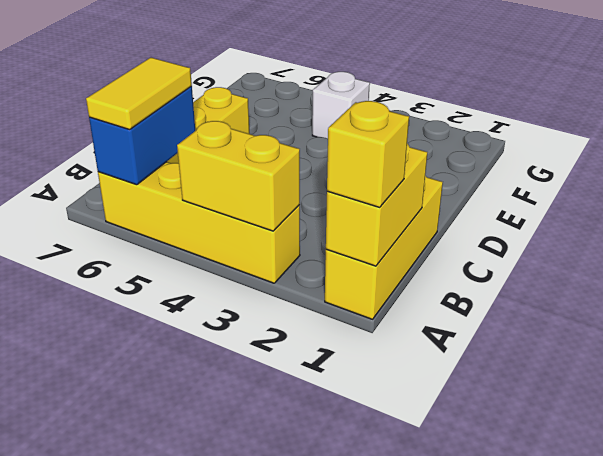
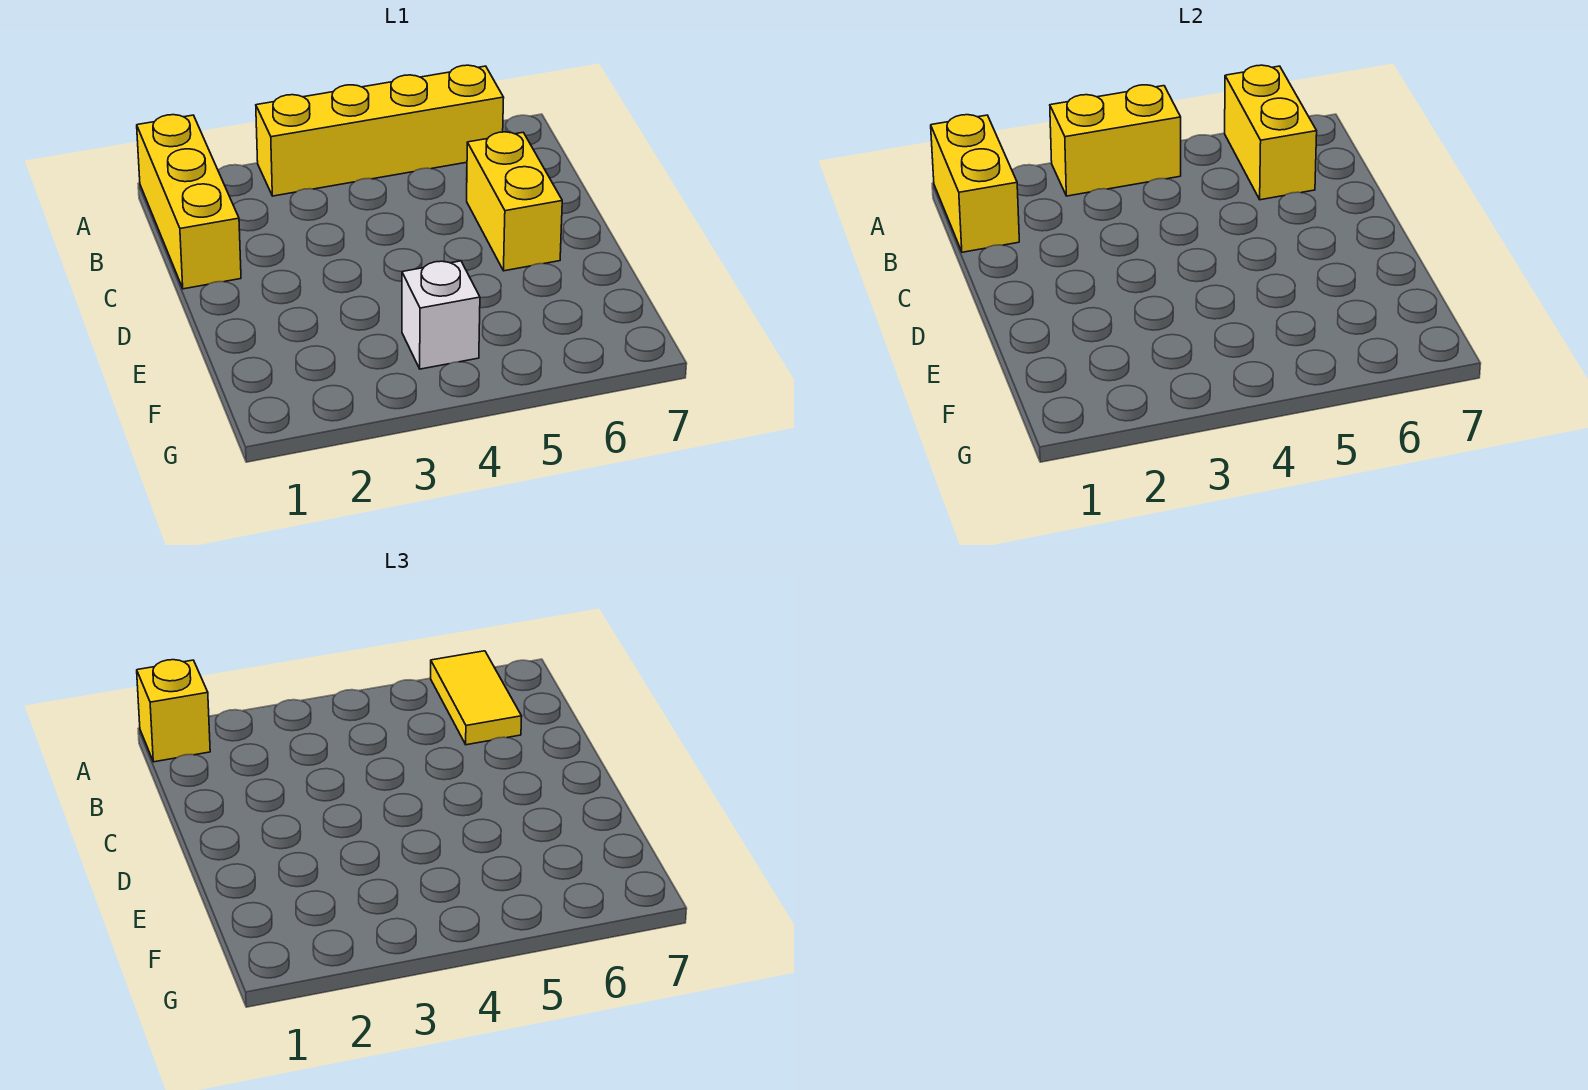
blue brick A6:B6 level 2 -> yellow brick A6:B6 level 2

